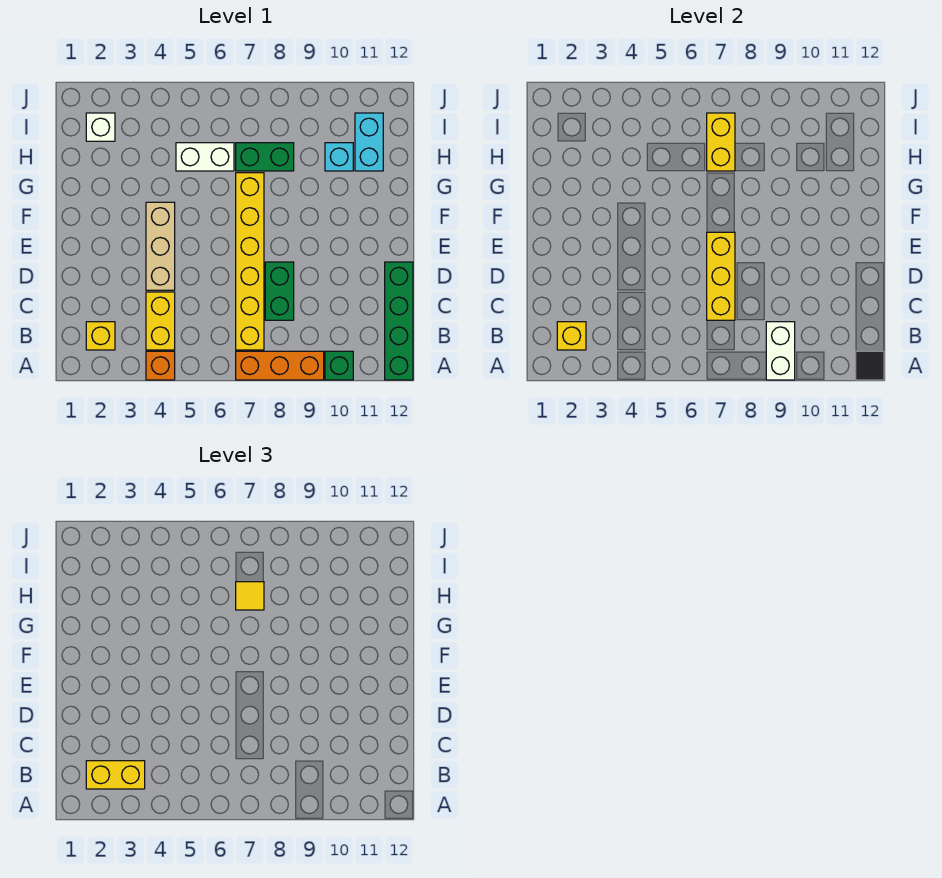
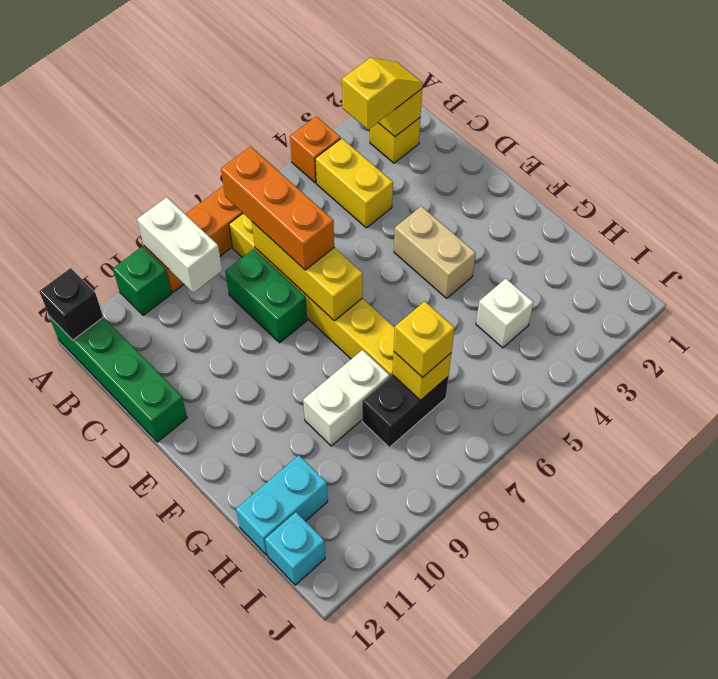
black tile A12 level 2 -> black brick A12 level 2
yellow brick B2:B3 level 3 -> yellow slope B2:B3 level 3 top 3
none -> orange brick B7:D7 level 3
tan brick D4:F4 level 1 -> tan brick E4:F4 level 1
white brick H5:H6 level 1 -> white brick G8:G9 level 1
green brick H7:H8 level 1 -> black brick H7:H8 level 1
yellow brick H7:I7 level 2 -> yellow brick H7 level 2
yellow tile H7 level 3 -> yellow brick H7 level 3
cyan brick H10 level 1 -> cyan brick I12 level 1
cyan brick H11:I11 level 1 -> cyan brick H11:H12 level 1
white brick I2 level 1 -> white brick H4 level 1

